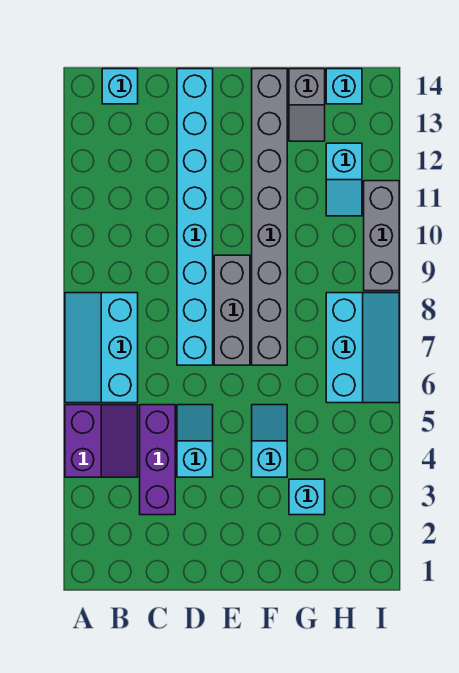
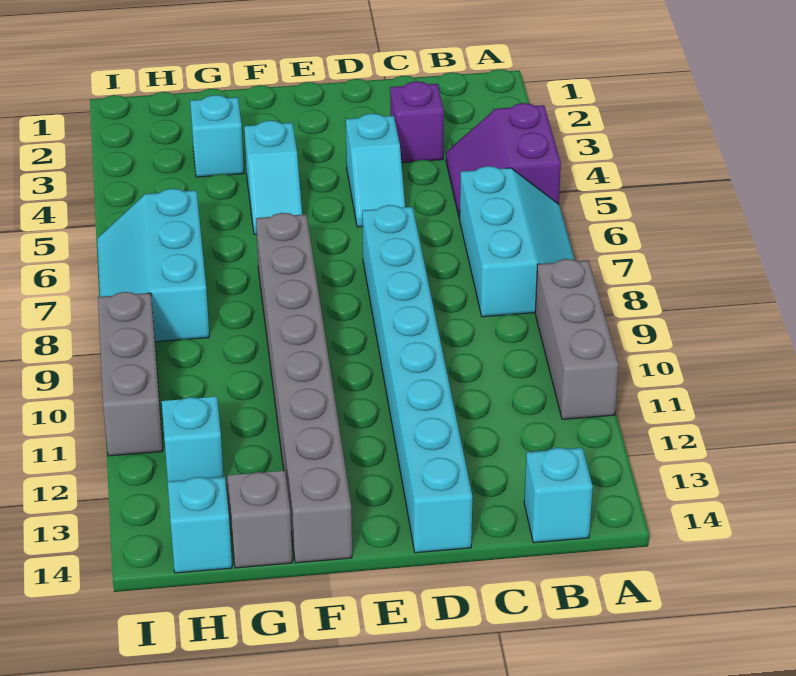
purple brick C3:C5 level 1 -> purple brick C3 level 1
grey brick E7:E9 level 1 -> grey brick A9:A11 level 1

